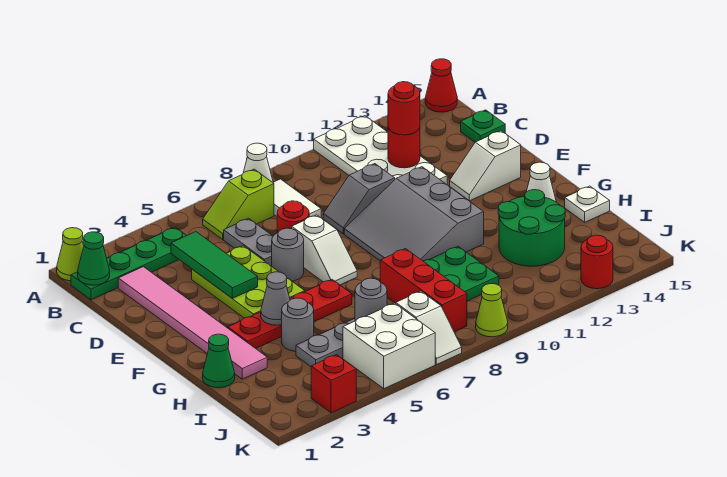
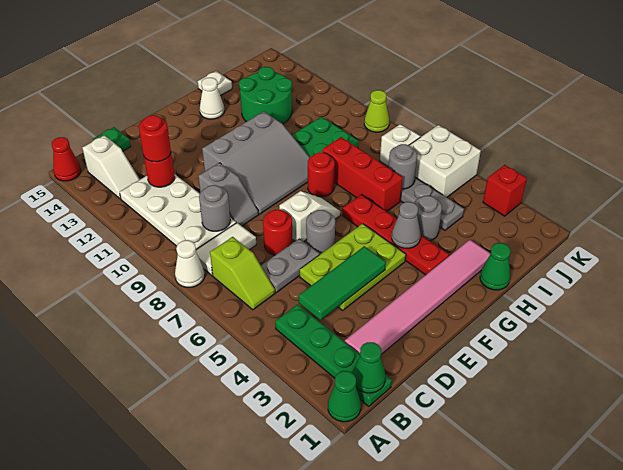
lime cone A1 level 1 -> green cone A1 level 1
white plate A11:D12 level 1 -> white plate B9:C12 level 1
none -> grey round brick C9 level 2
white slope E13:E14 level 1 top 14 -> white slope B13:B14 level 1 top 14
red brick H8:J8 level 1 -> red brick H6:H8 level 1
red round brick K13 level 1 -> red round brick G8 level 1

